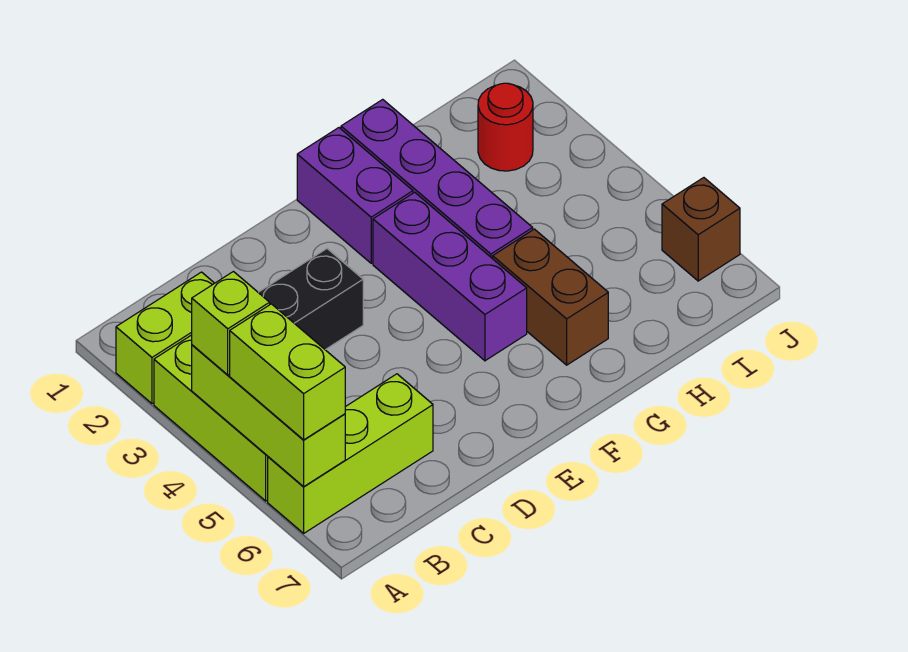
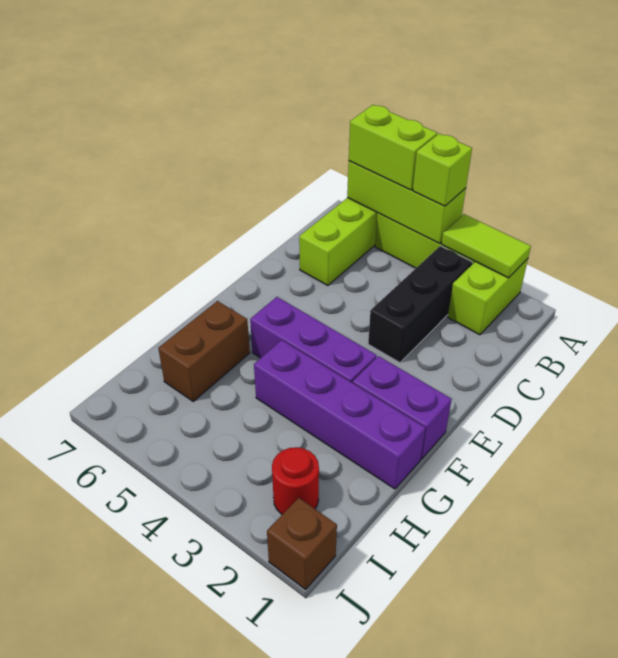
none -> lime tile A2:A3 level 2
brown brick G5:G6 level 1 -> brown brick G6:H6 level 1
brown brick J6 level 1 -> brown brick J1 level 1

